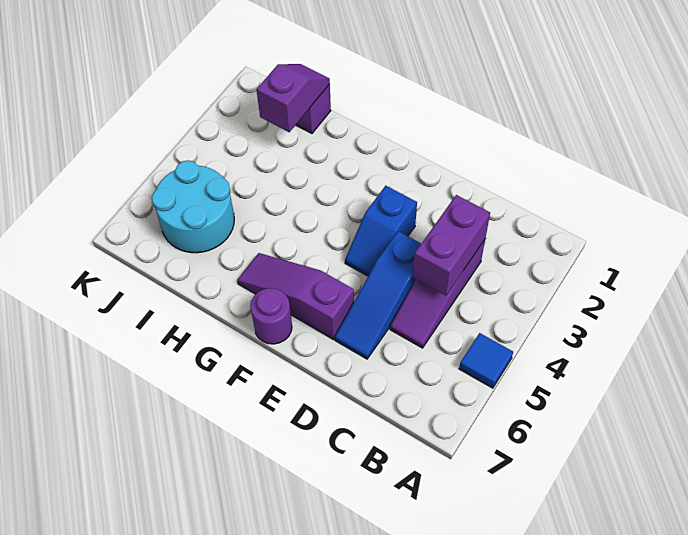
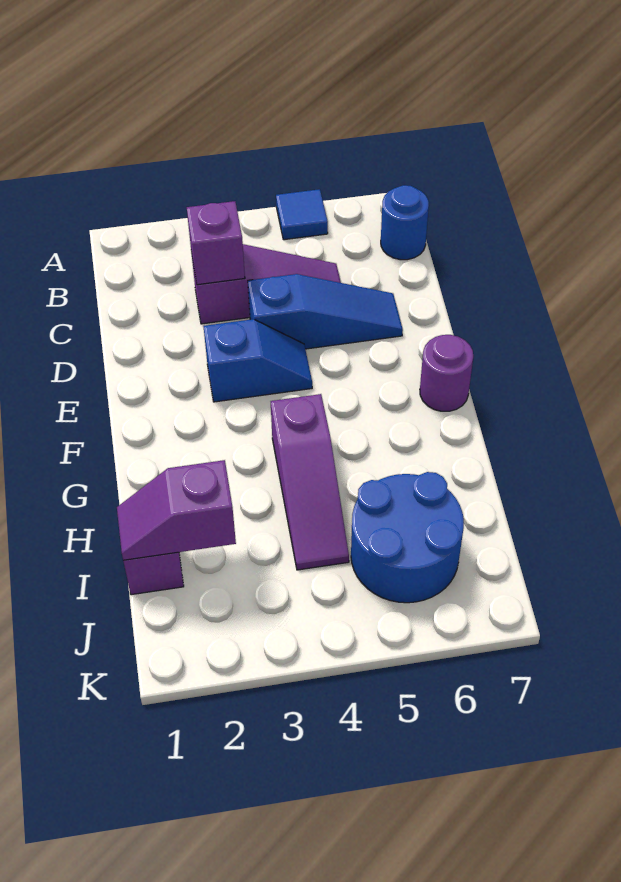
none -> blue round brick B7 level 1
purple brick C3:C4 level 2 -> purple brick C3 level 2
purple slope E6:G6 level 1 top E -> purple slope G4:I4 level 1 top G
cyan round brick I5:J6 level 1 -> blue round brick I5:J6 level 1

